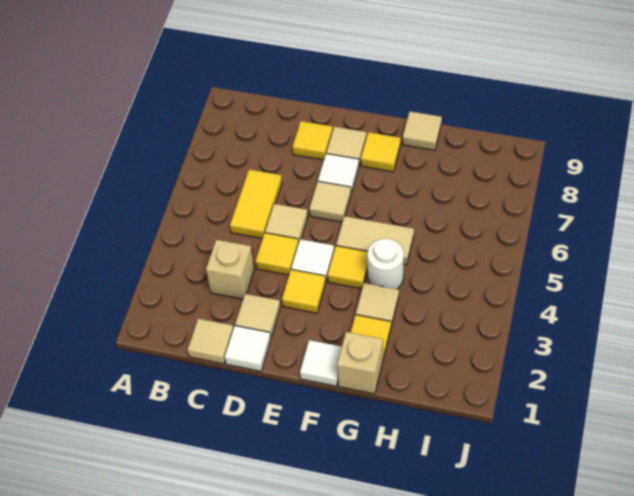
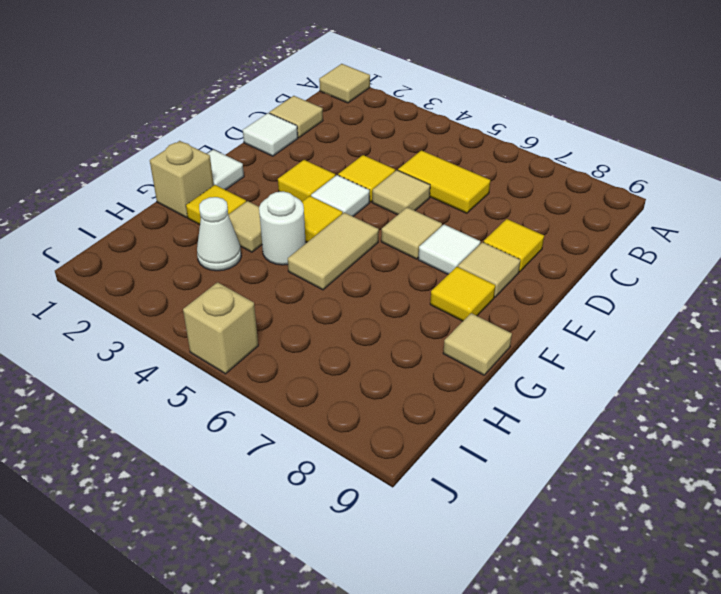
tan brick C3 level 1 -> tan brick J5 level 1
tan tile D2 level 1 -> tan tile A1 level 1
none -> white cone H3 level 1

